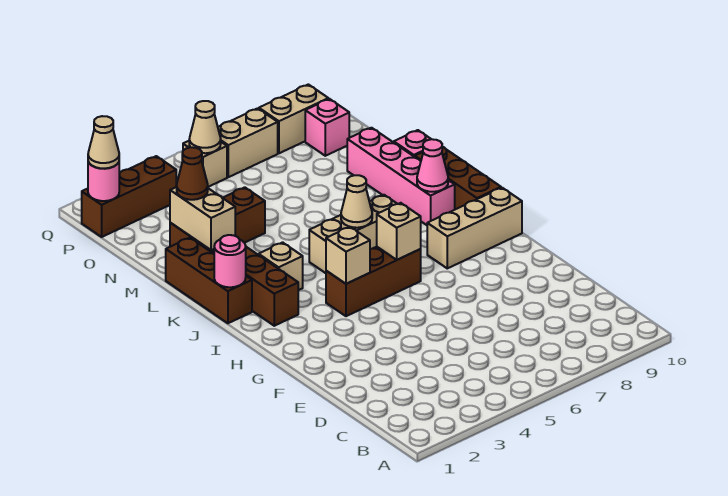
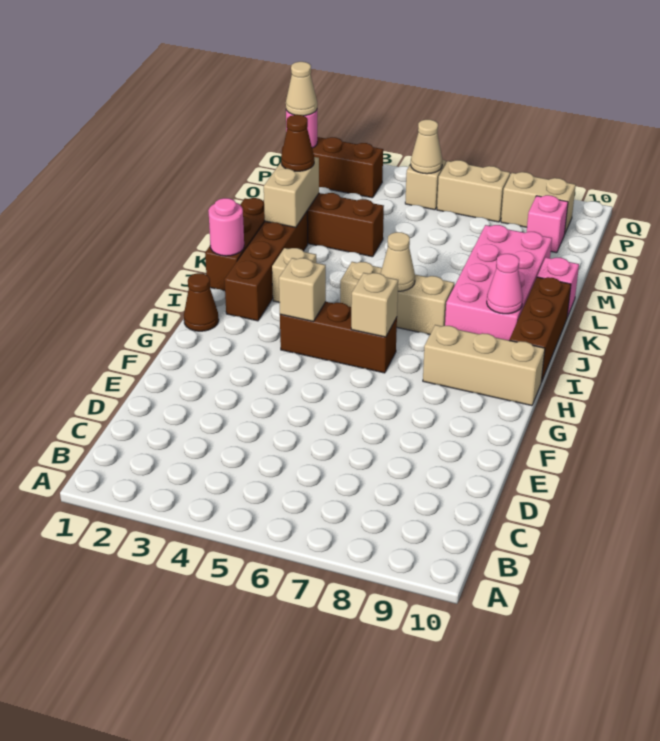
none -> brown cone H1 level 1
pink brick J9:M9 level 1 -> pink brick J8:M9 level 1

